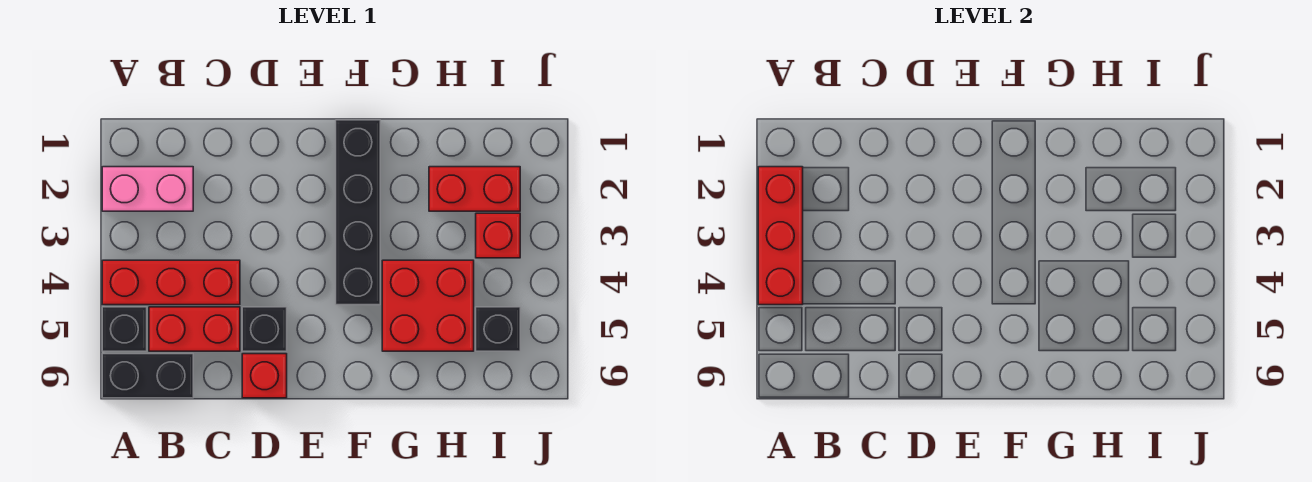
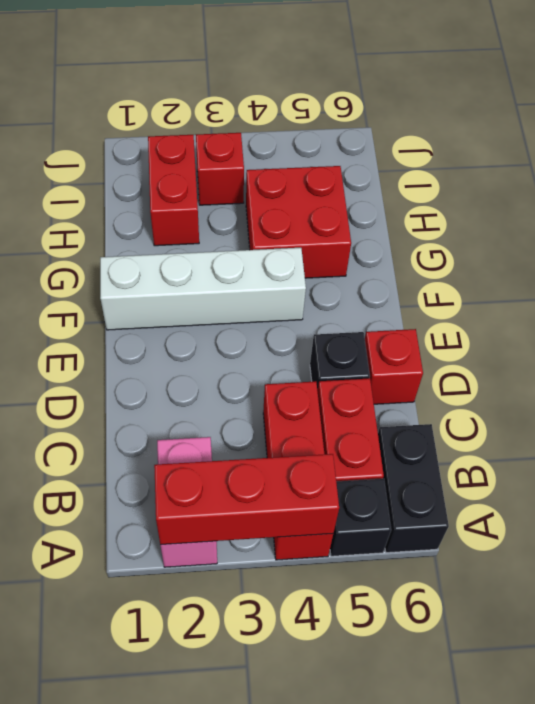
black brick F1:F4 level 1 -> white brick F1:F4 level 1
black brick I5 level 1 -> none

